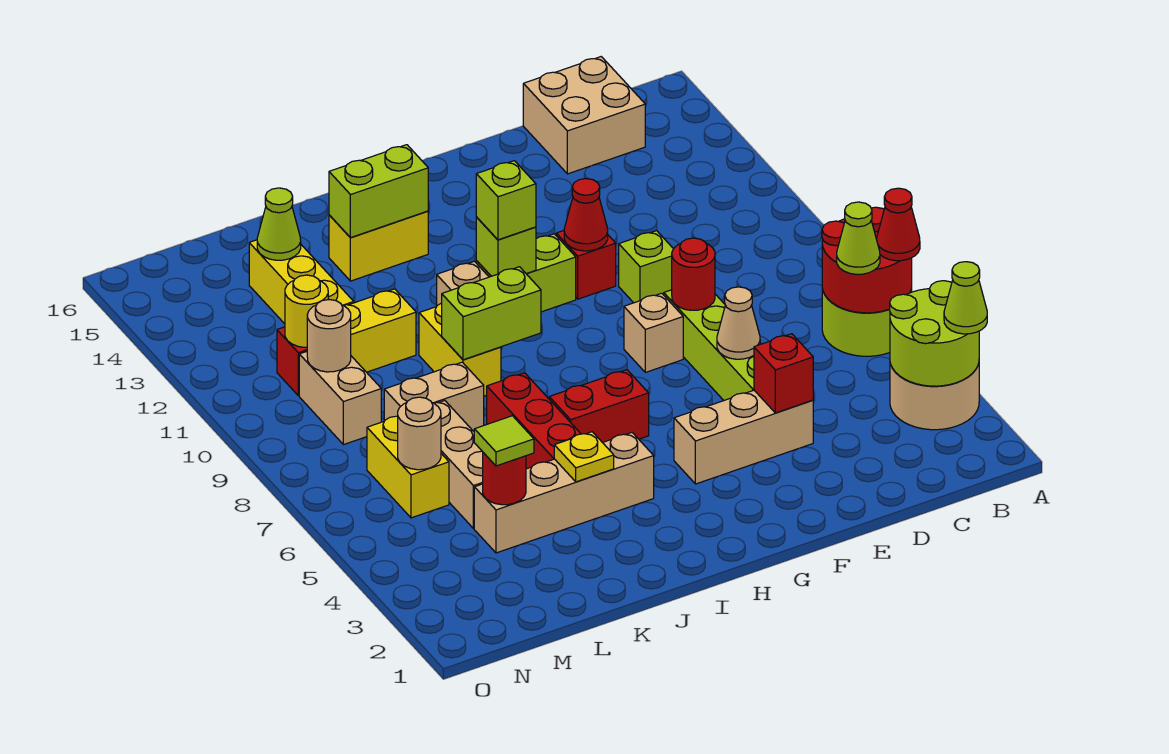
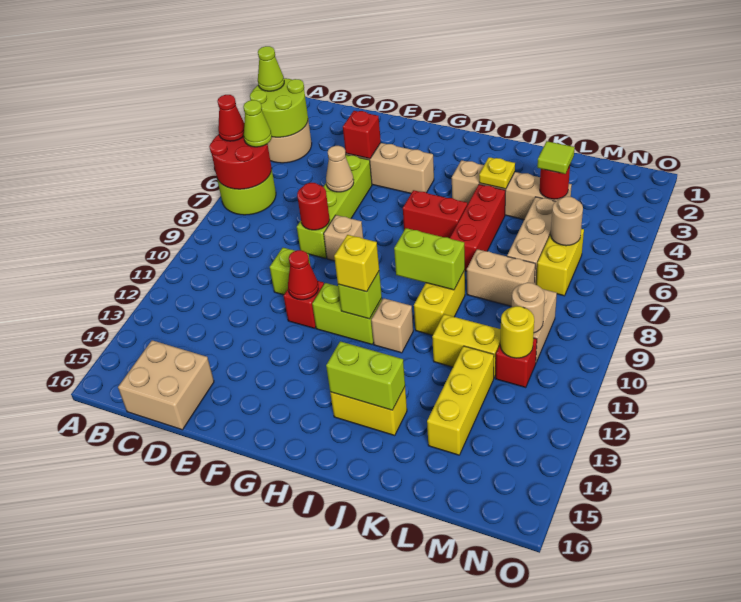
lime brick H11 level 3 -> yellow brick H11 level 3
lime cone L14 level 2 -> none

